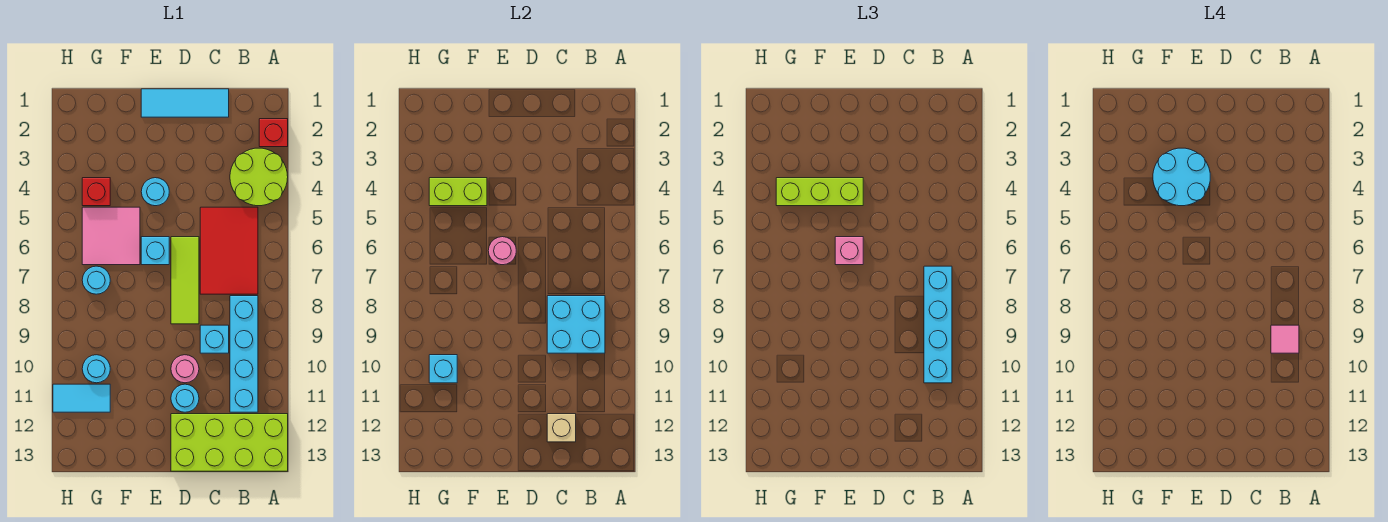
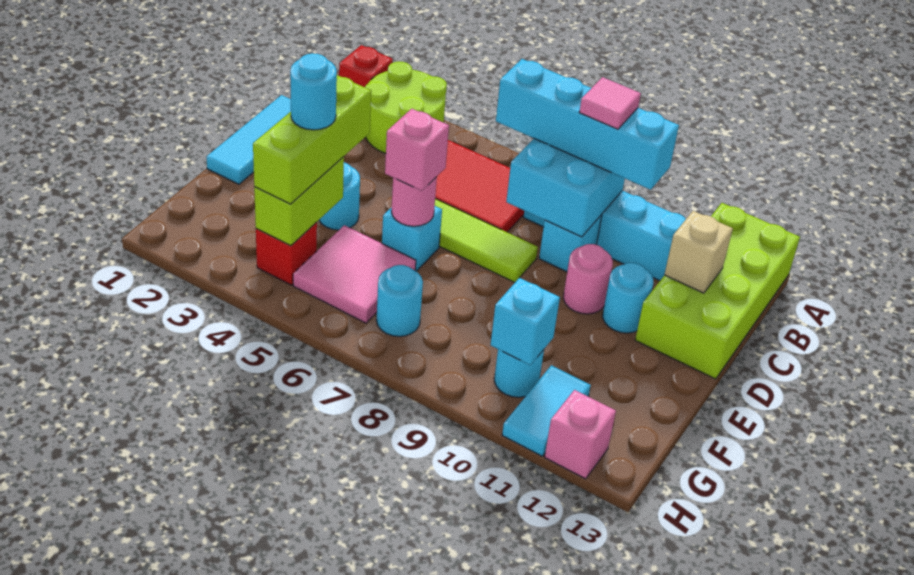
cyan round brick E3:F4 level 4 -> cyan round brick F4 level 4
none -> pink brick H12 level 1

